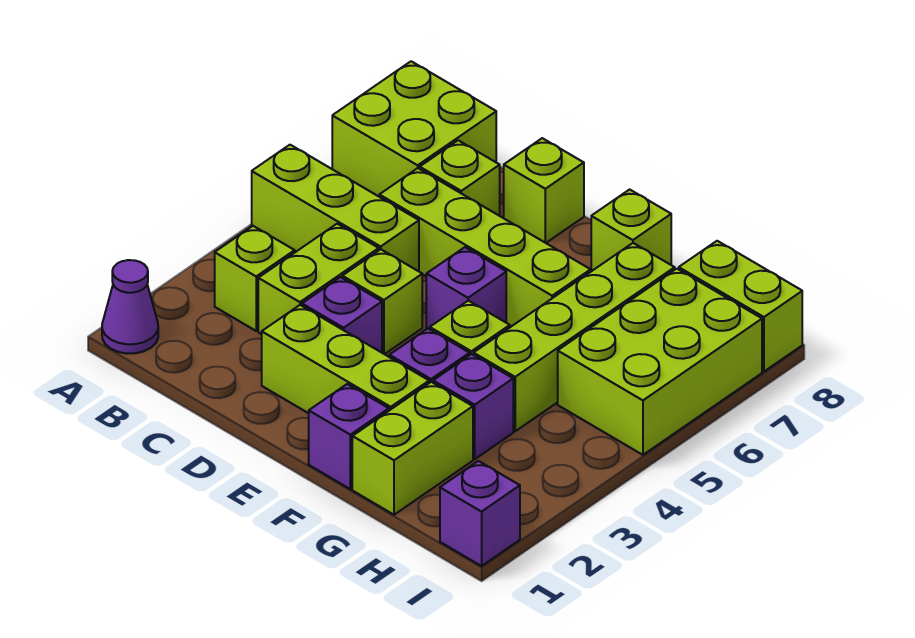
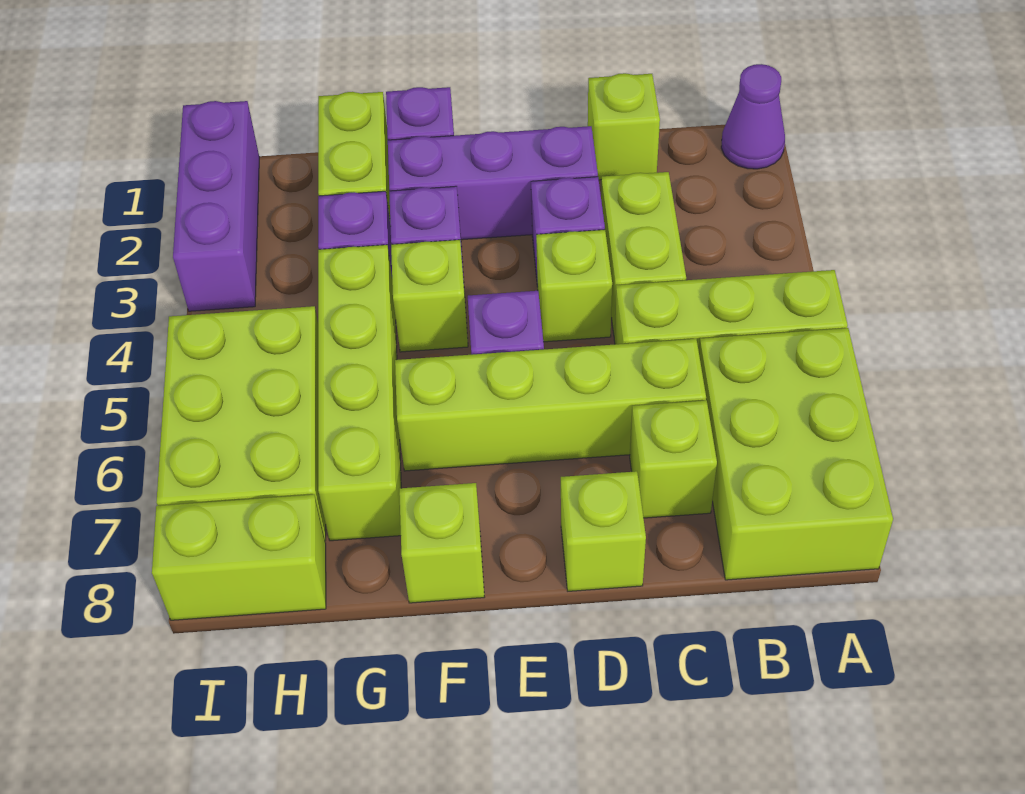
lime brick A7:B8 level 1 -> lime brick A6:B8 level 1
lime brick B3 level 1 -> lime brick C1 level 1
lime brick D2:F2 level 1 -> purple brick D2:F2 level 1
purple brick I1 level 1 -> purple brick I1:I3 level 1

